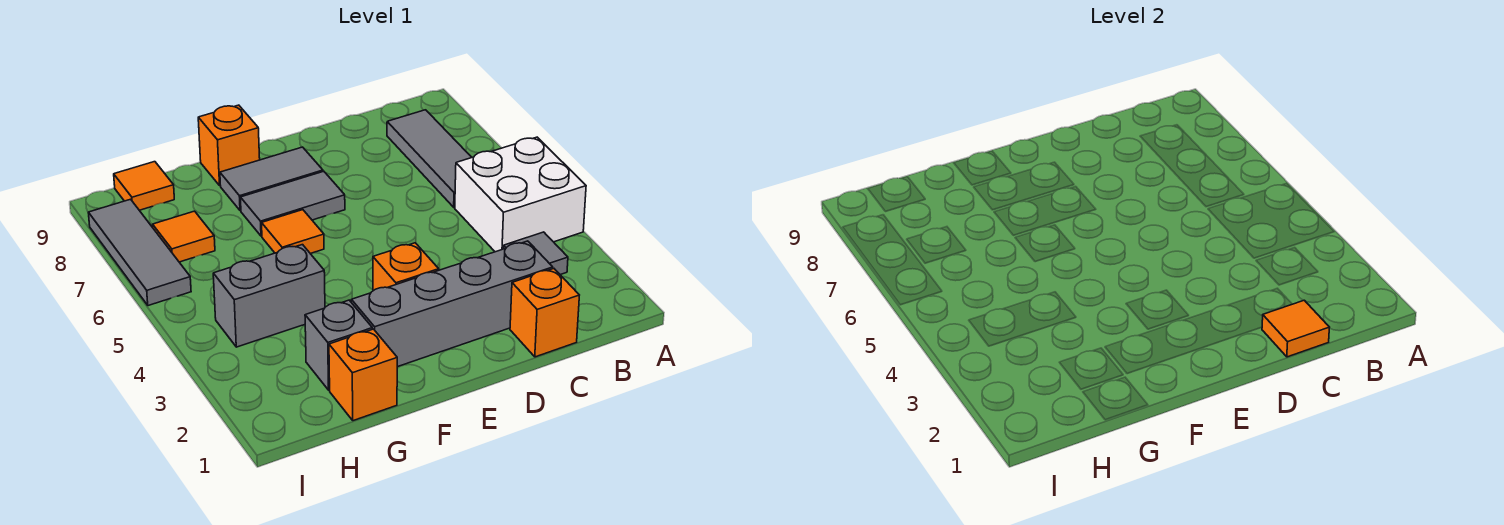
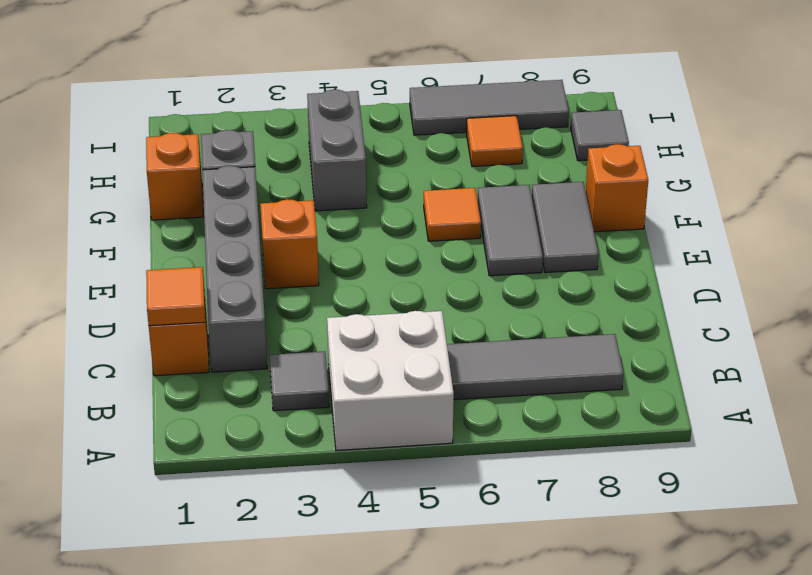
orange tile H9 level 1 -> grey tile H9 level 1

